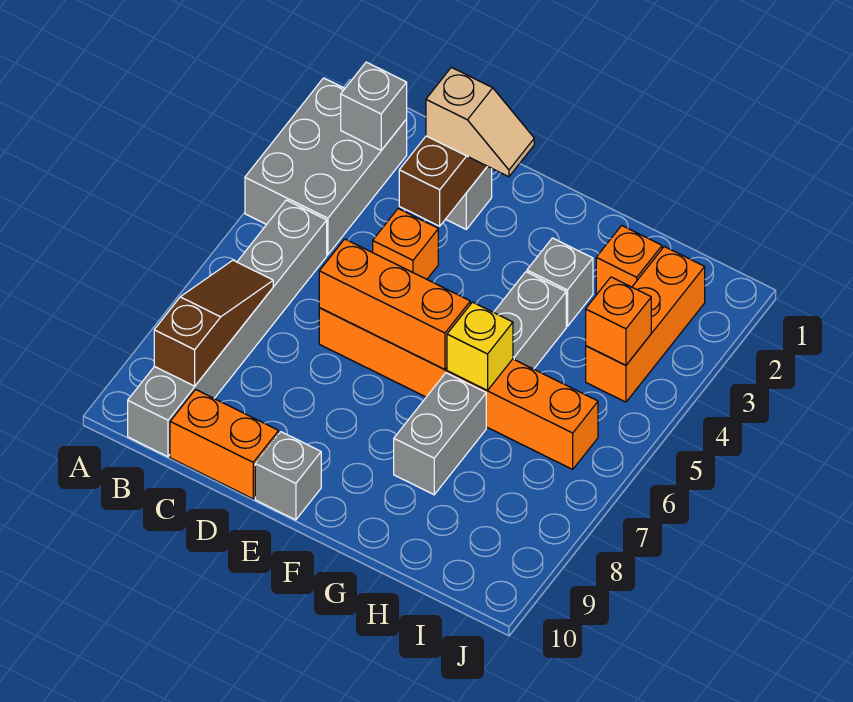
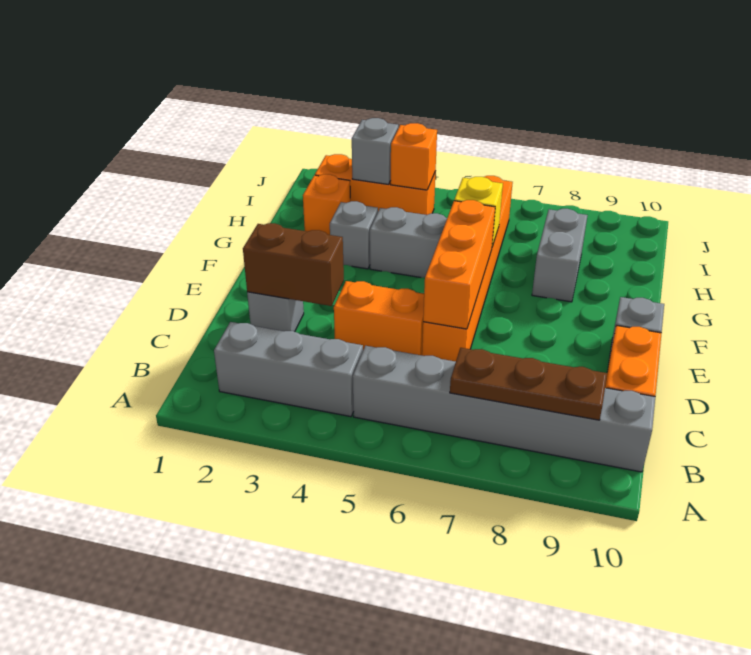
grey brick A2:B4 level 1 -> grey brick B2:B4 level 1
grey brick B2 level 2 -> grey brick I3 level 2
brown slope B7:B9 level 2 top 9 -> brown plate B7:B9 level 2
tan slope D2:E2 level 3 top D -> none
orange brick D4 level 1 -> orange brick D4:D5 level 1
grey brick G7:G8 level 1 -> grey brick G8:H8 level 1

